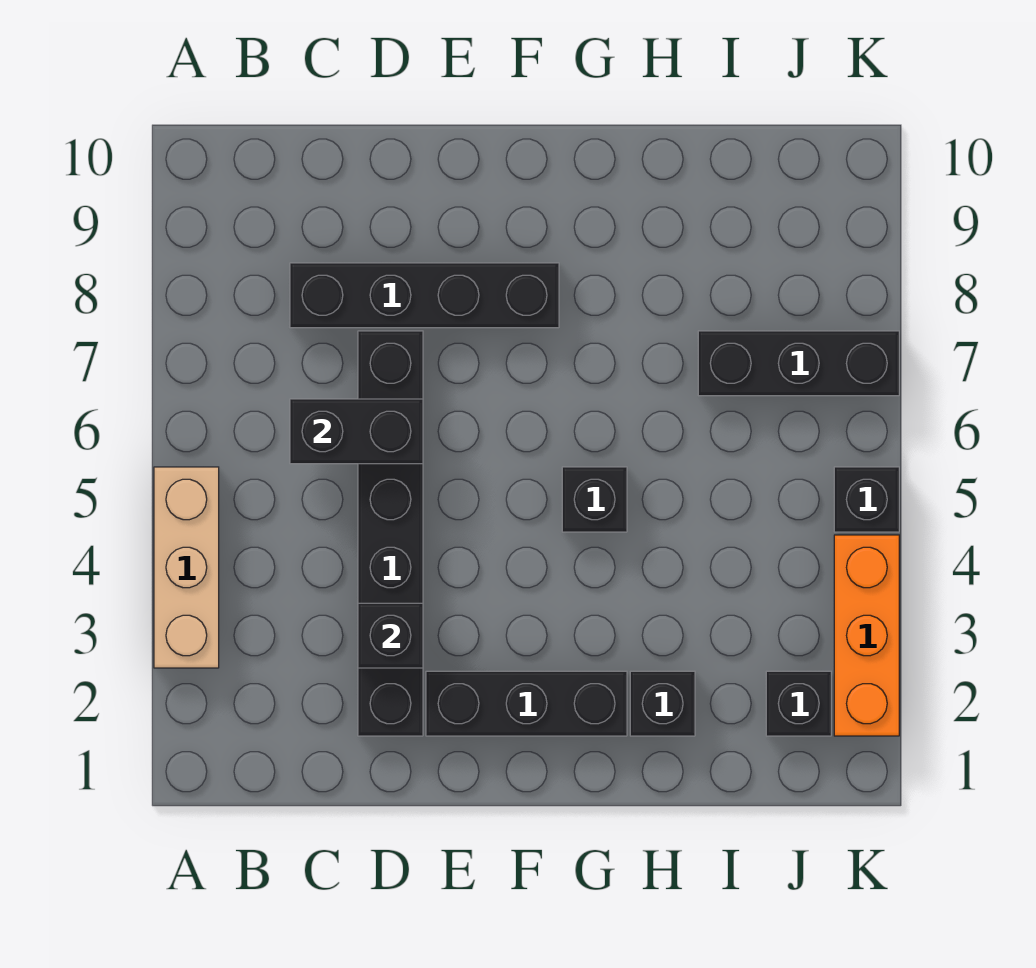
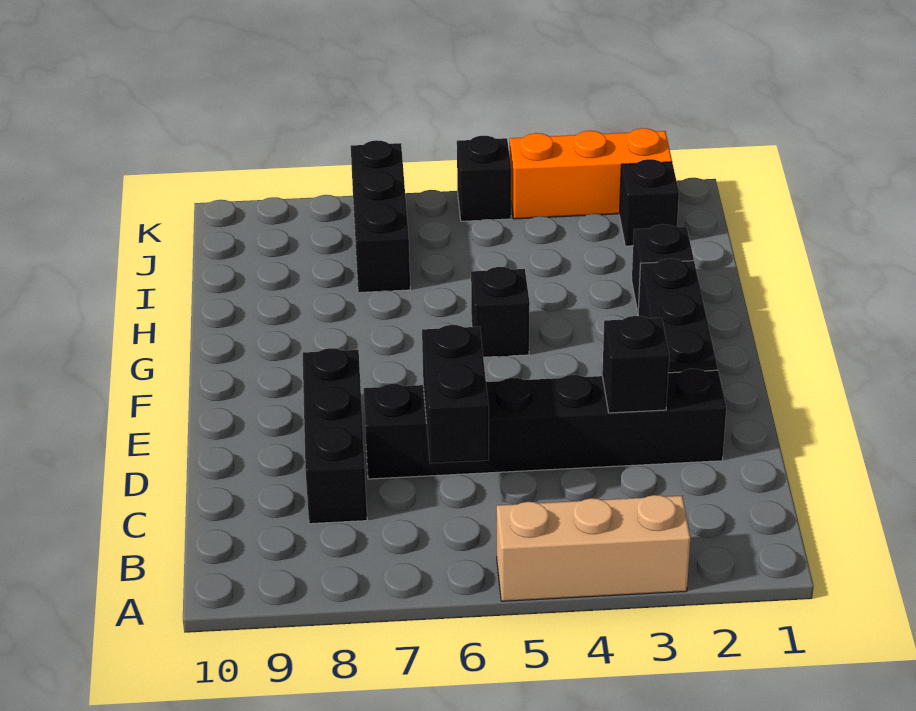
black brick C8:F8 level 1 -> black brick C8:E8 level 1

